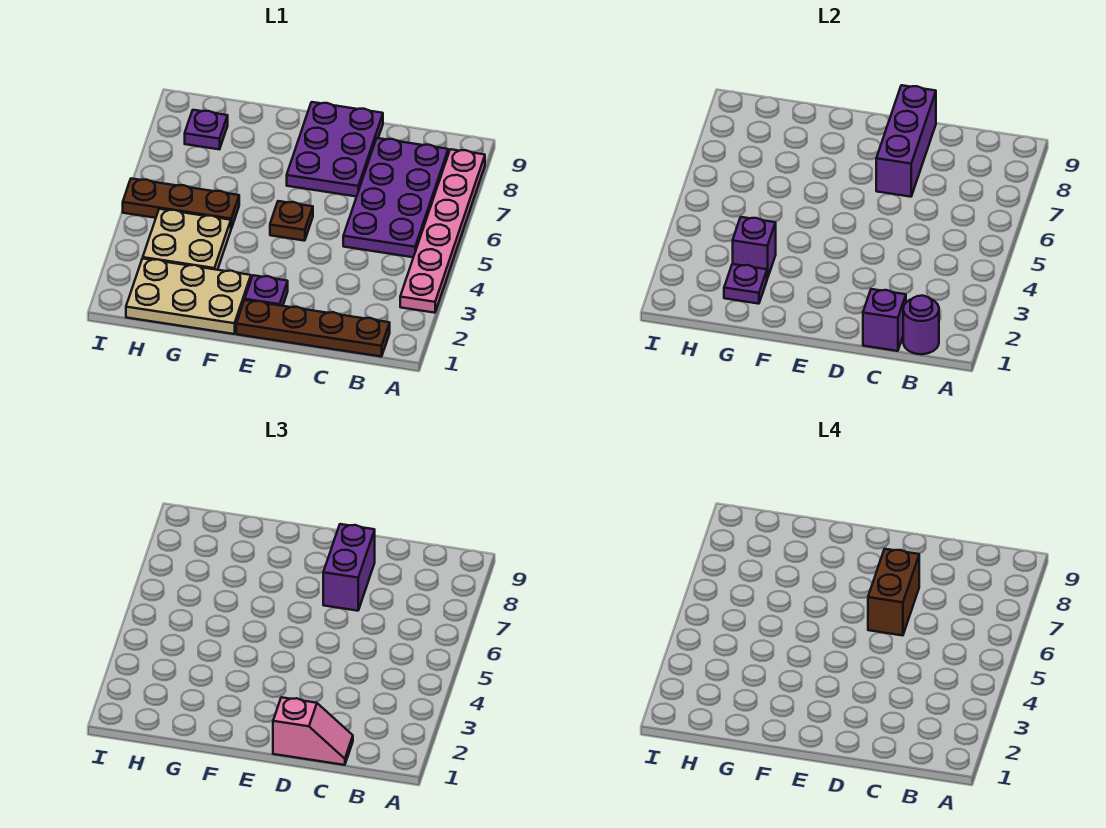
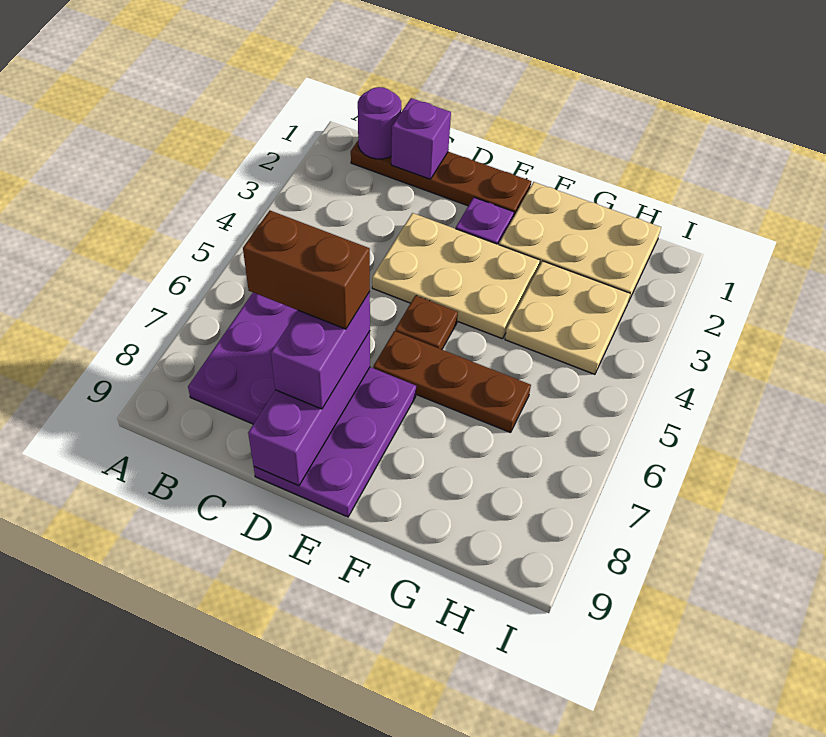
pink plate A3:A8 level 1 -> none
pink slope C1:D1 level 3 top D -> none
none -> tan plate D3:F4 level 1
brown brick D6:D7 level 4 -> brown brick C7:D7 level 4
purple plate G2 level 2 -> none
purple brick G3 level 2 -> none
brown plate G5:I5 level 1 -> brown plate E6:G6 level 1
purple plate H8 level 1 -> none

